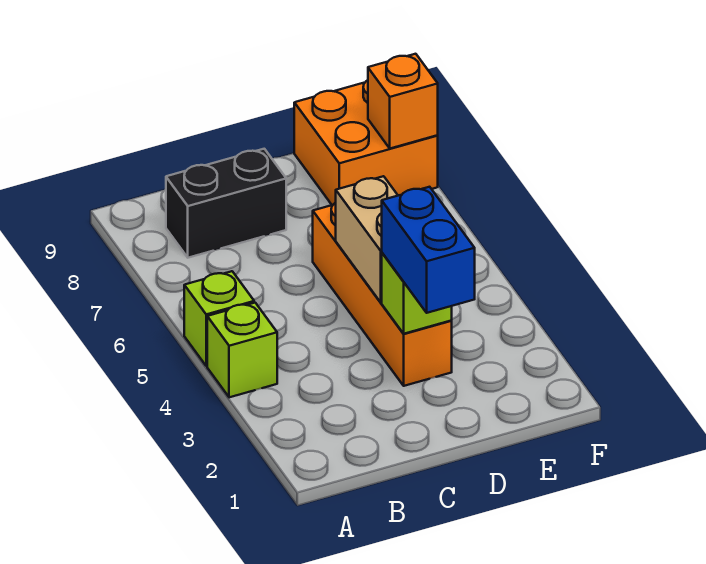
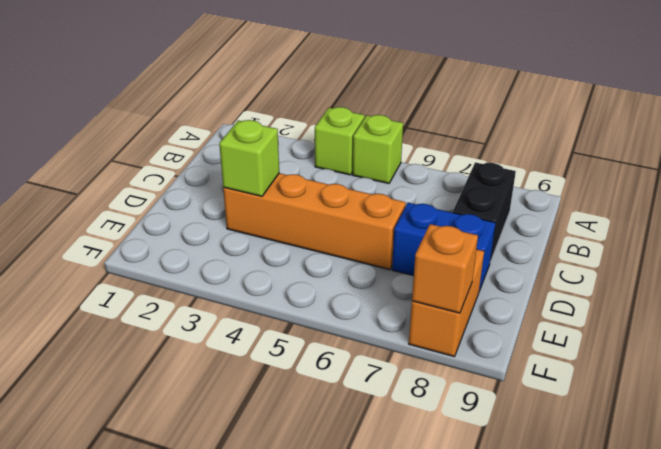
blue brick D2:D3 level 3 -> blue brick D7:D8 level 1
tan brick D4:D5 level 2 -> none
orange brick E8:F9 level 1 -> orange brick E8:F8 level 1

